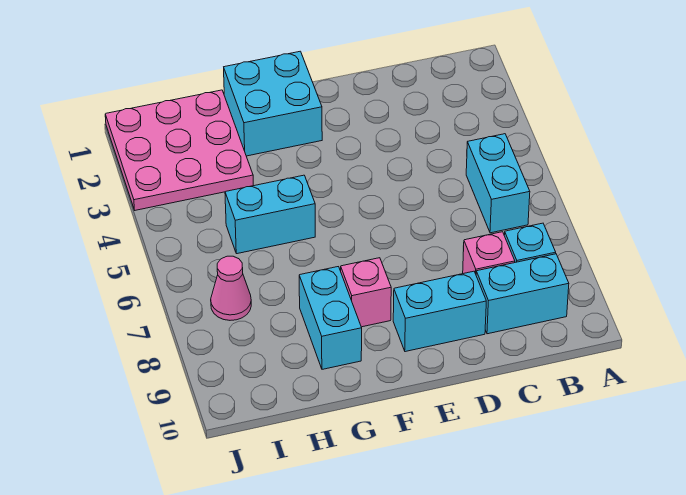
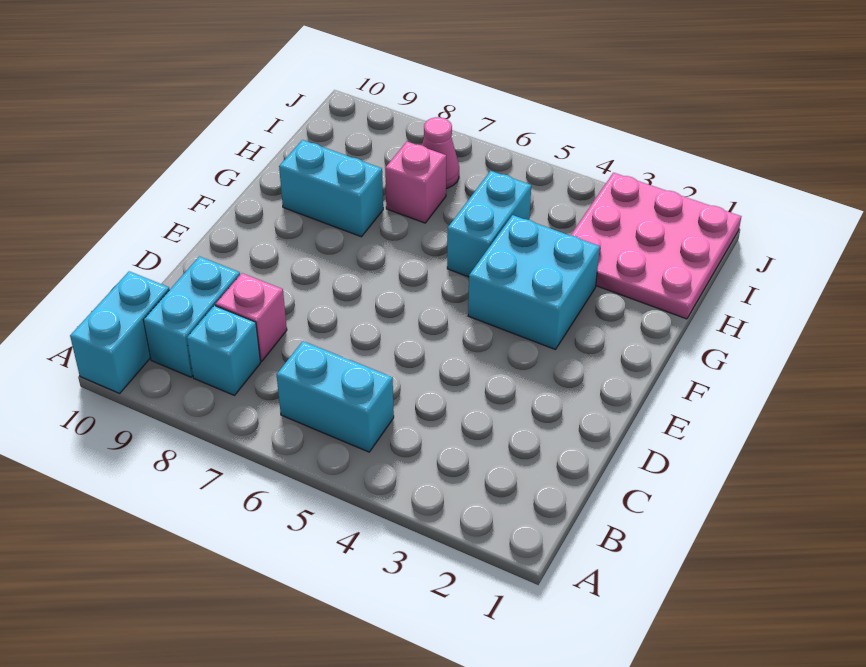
cyan brick D9:E9 level 1 -> cyan brick A10:B10 level 1
cyan brick F1:G2 level 1 -> cyan brick F3:G4 level 1
pink brick F8 level 1 -> pink brick H7 level 1

